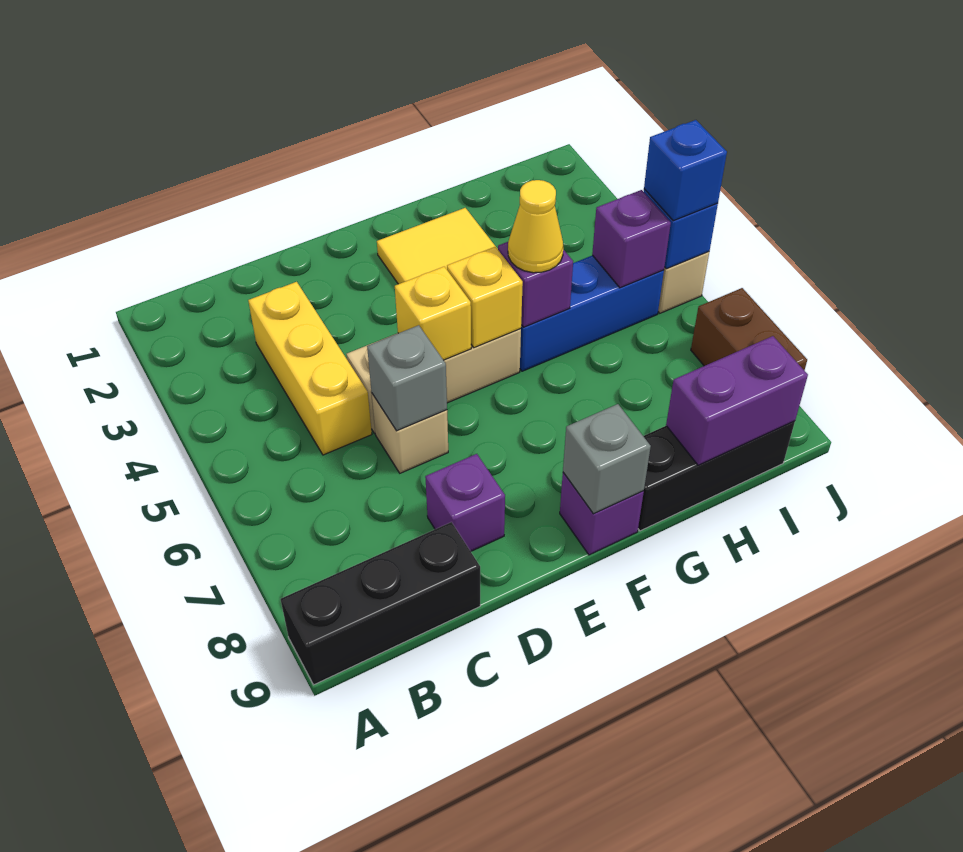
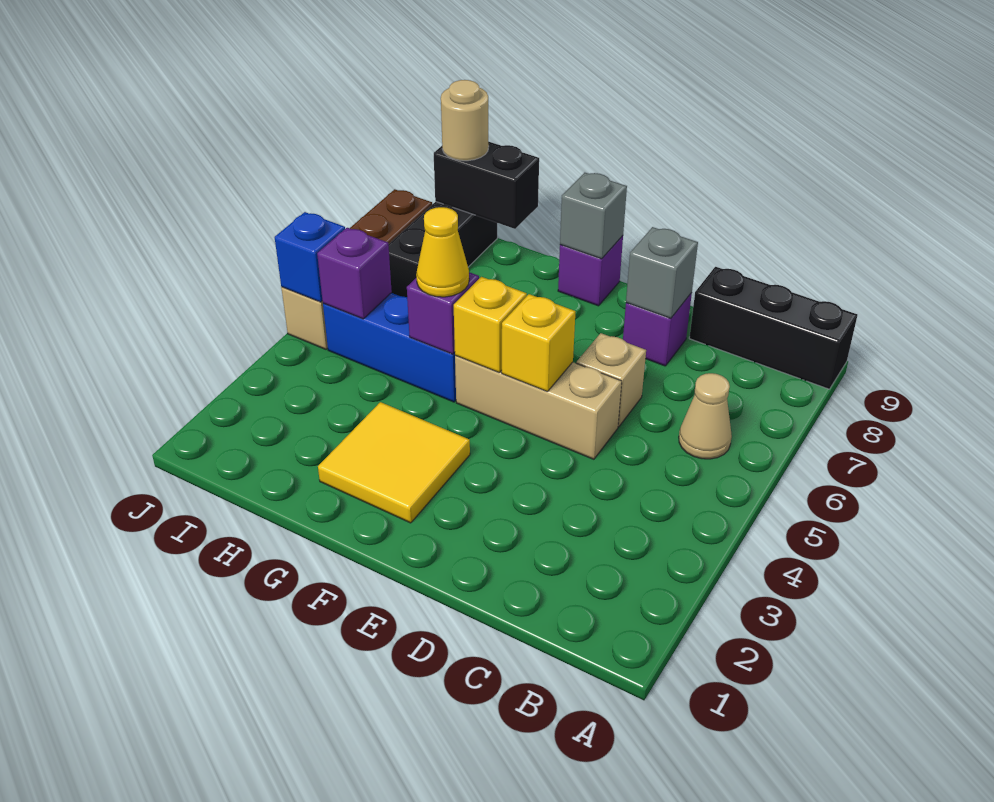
none -> tan cone B6 level 1
yellow brick C3:C5 level 1 -> none
grey brick D6 level 2 -> grey brick D8 level 2
black brick G9:I9 level 1 -> black brick I7:I9 level 1
purple brick H9:I9 level 2 -> black brick H9:I9 level 2
none -> tan round brick I9 level 3
blue brick J5 level 3 -> none

